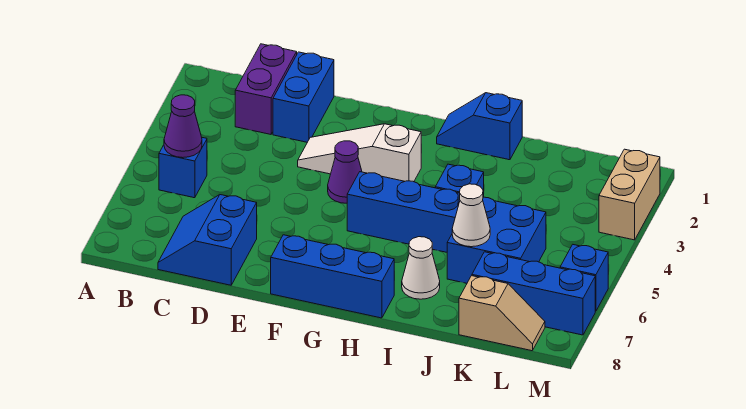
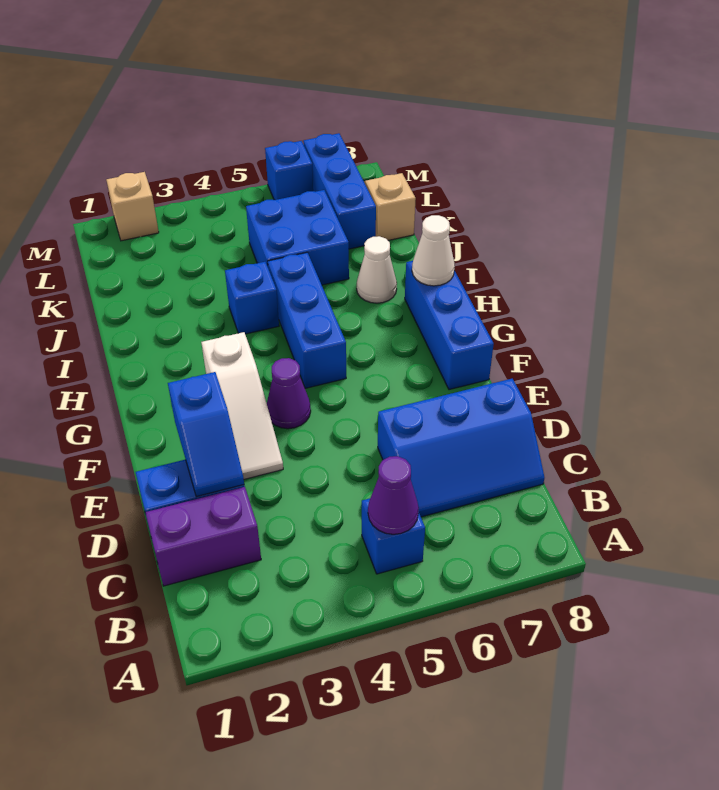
blue slope C7:D8 level 1 top D -> blue slope C6:D8 level 1 top D
blue slope H1:I1 level 1 top I -> blue slope D2:E2 level 2 top E
white cone J6 level 2 -> white cone H8 level 2
tan brick M2:M3 level 1 -> tan brick M2 level 1

